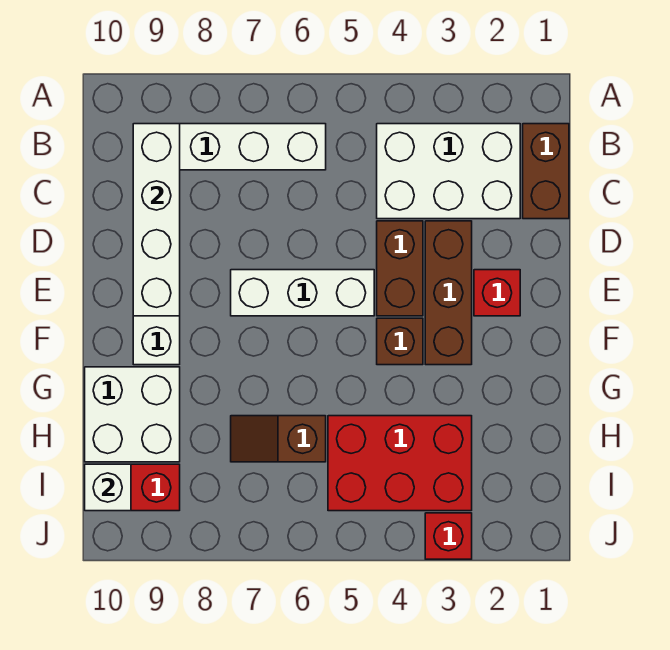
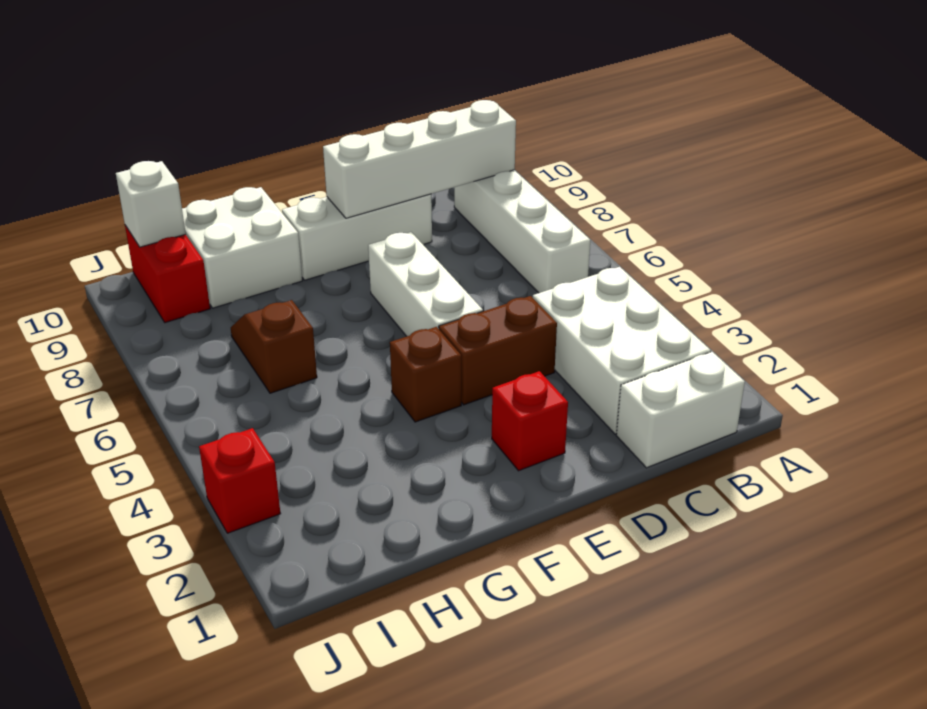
brown brick B1:C1 level 1 -> white brick B1:C1 level 1
brown brick D3:F3 level 1 -> none
red brick H3:I5 level 1 -> none

